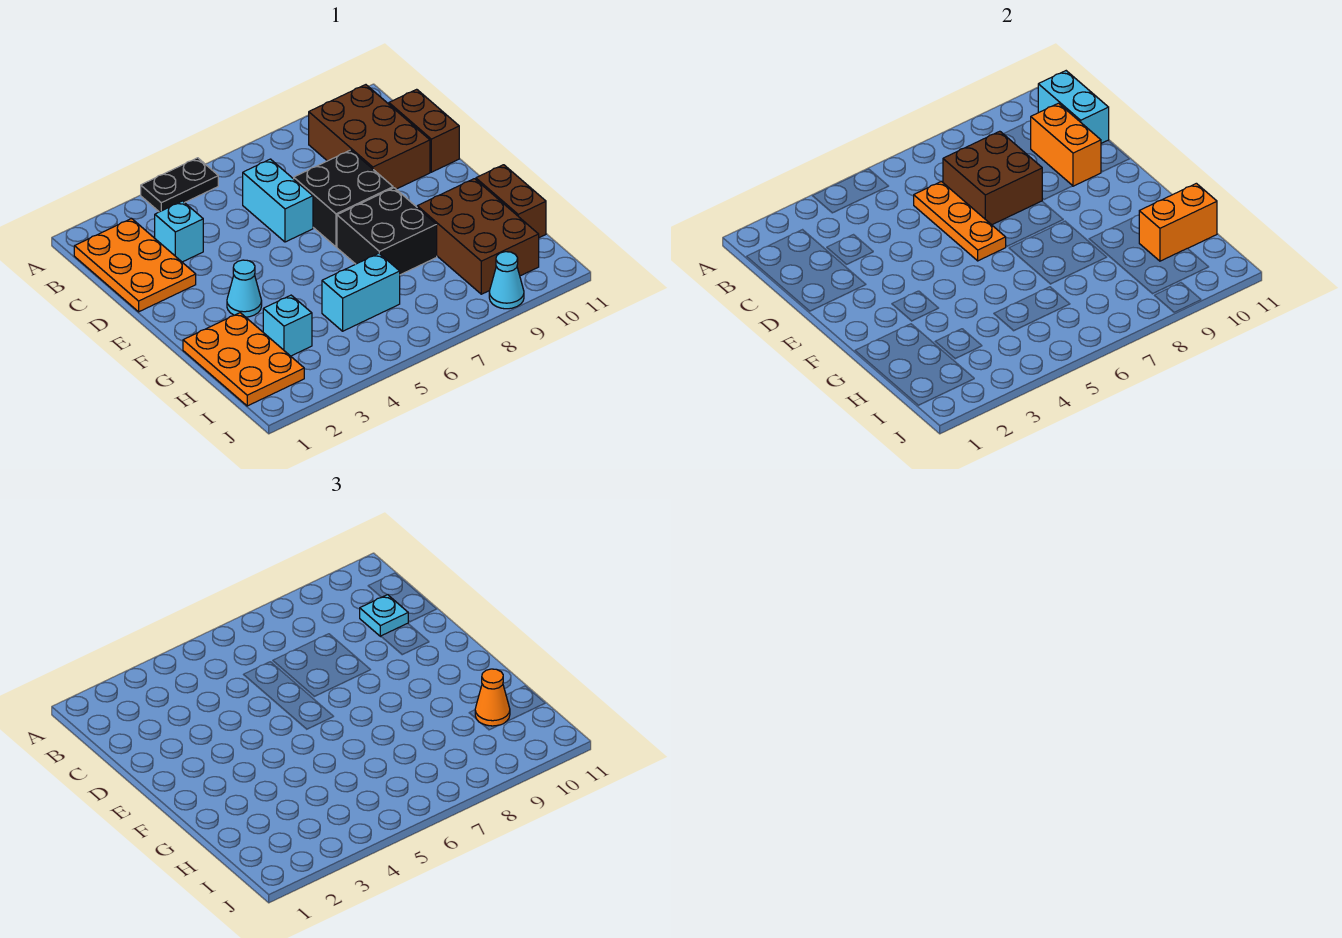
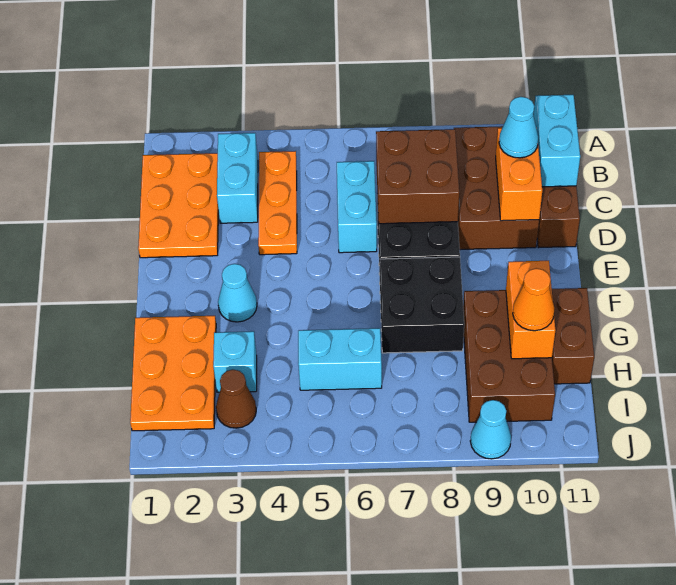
black plate A4:A5 level 1 -> none
cyan brick C3 level 1 -> cyan brick B3:C3 level 1
orange plate C6:E6 level 2 -> orange plate B4:D4 level 1
cyan plate C10 level 3 -> cyan cone C10 level 3
orange brick H10:H11 level 2 -> orange brick G10:H10 level 2
none -> brown cone I3 level 1

